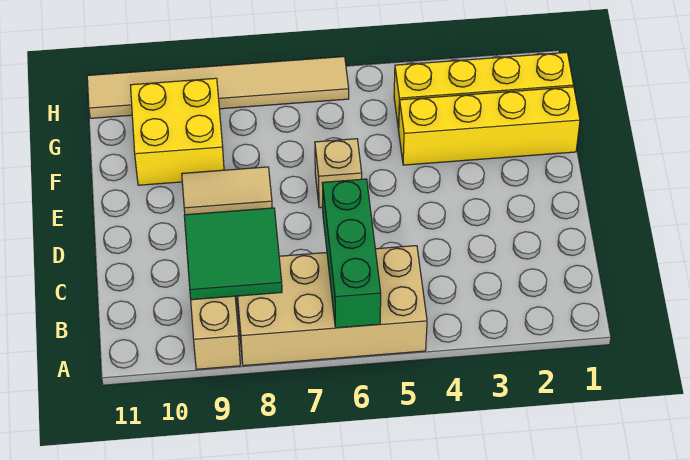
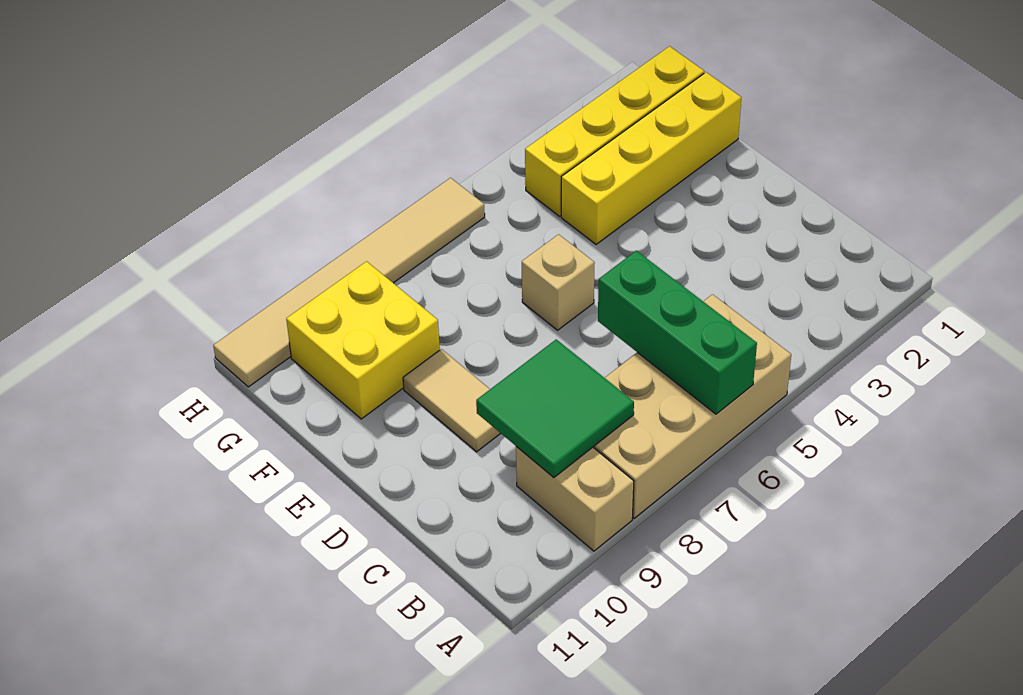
tan tile E8:E9 level 1 -> tan tile D9:E9 level 1

